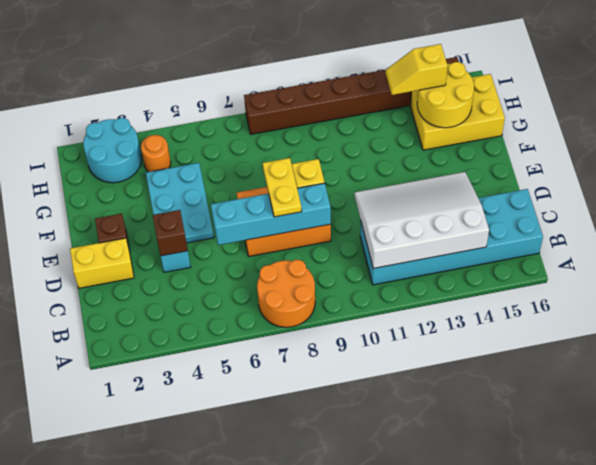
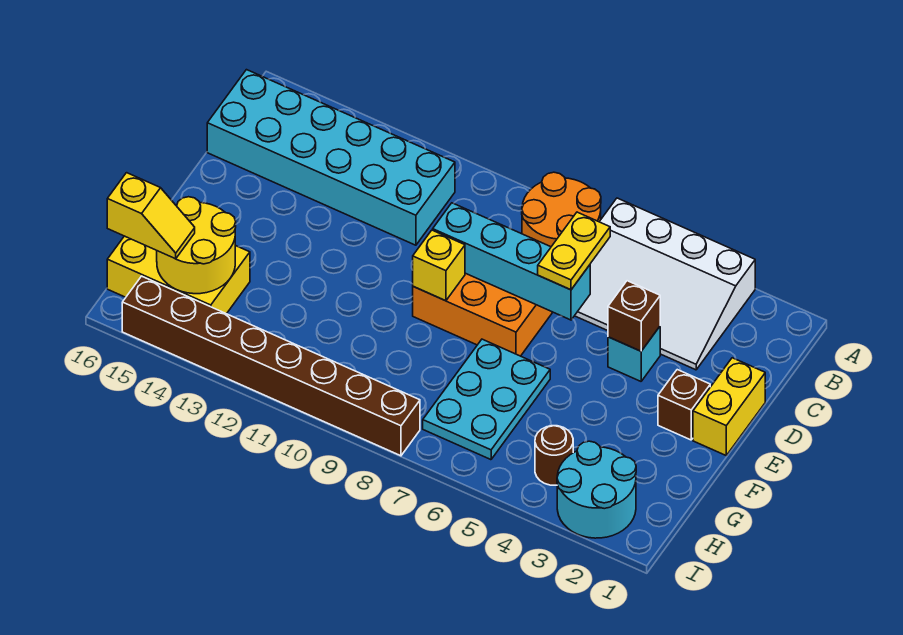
white slope B11:D14 level 2 top B -> white slope A3:C6 level 1 top A
yellow brick D1:D2 level 1 -> yellow brick D1:E1 level 1
yellow plate D8:E8 level 3 -> yellow plate C6:D6 level 3
cyan plate E4:G5 level 1 -> cyan plate F6:H7 level 1
orange round brick H4 level 1 -> brown round brick H4 level 1
yellow slope H13:H14 level 3 top 14 -> yellow slope H15:H16 level 3 top 16

